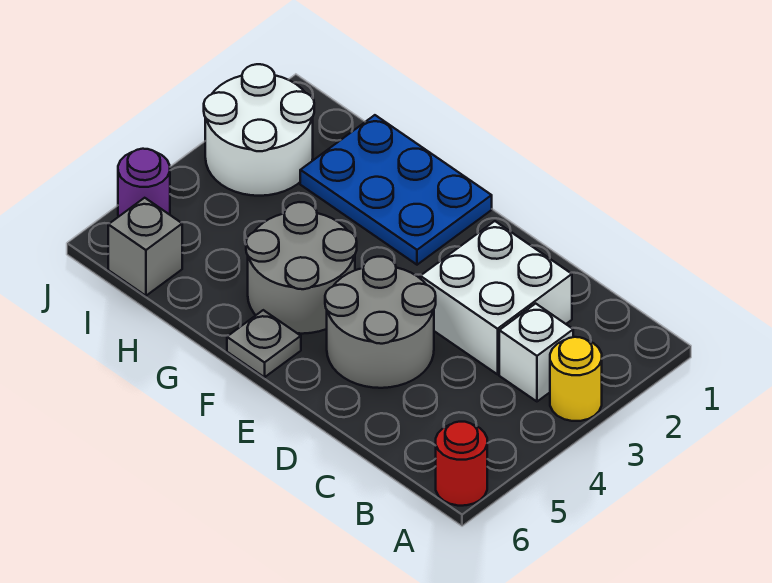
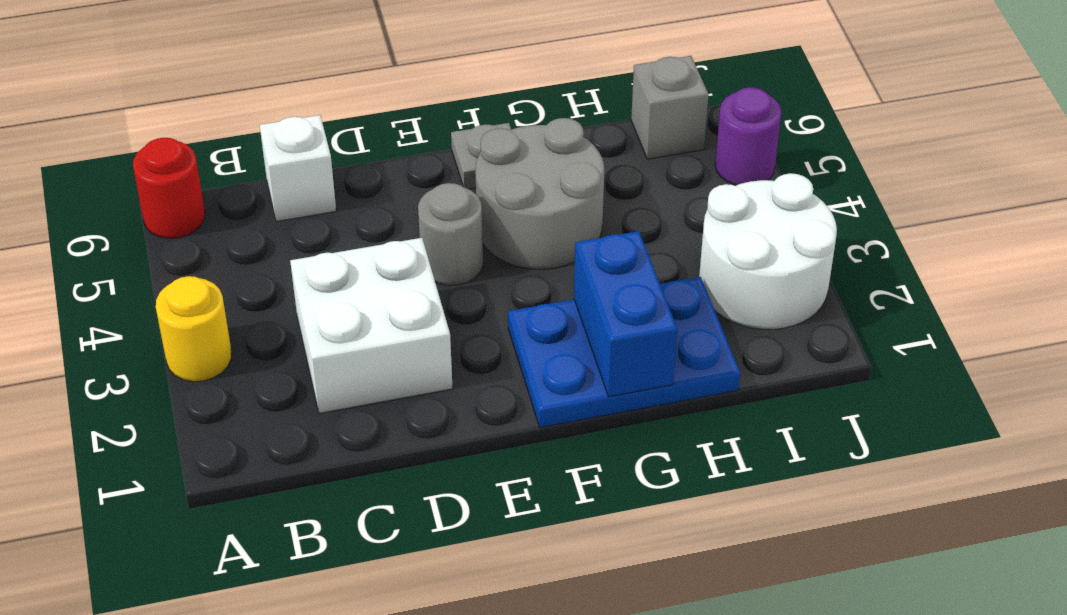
white brick B3 level 1 -> white brick C6 level 1
grey round brick D4:E5 level 1 -> grey round brick E4 level 1
none -> blue brick G1:G2 level 2

